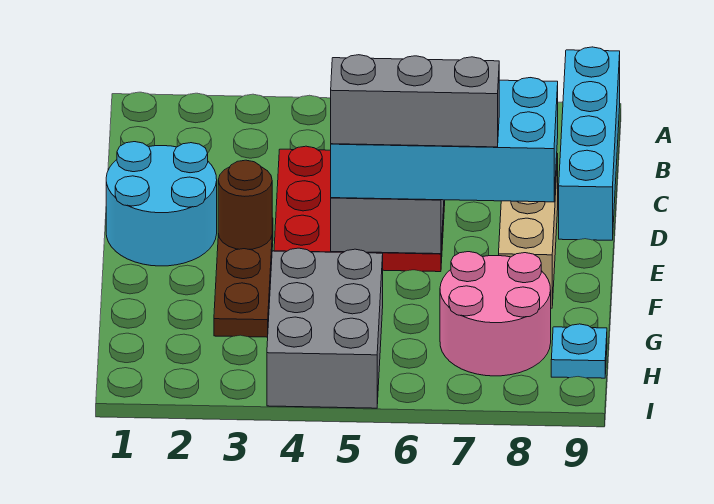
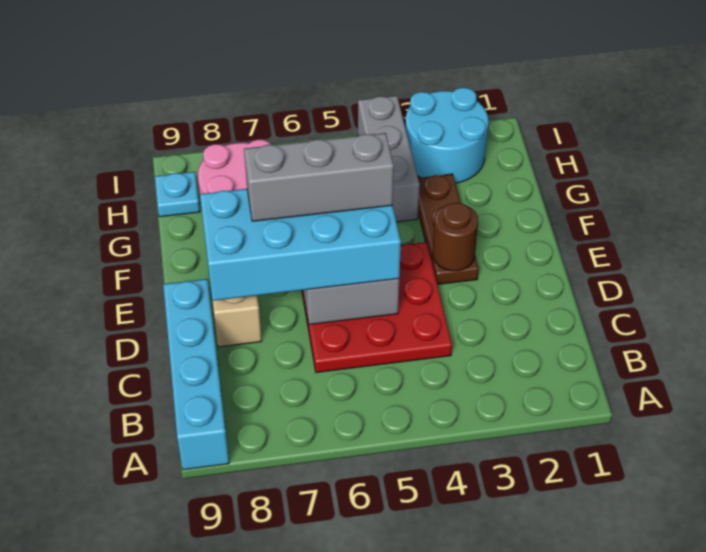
cyan round brick D1:E2 level 1 -> cyan round brick H2:I3 level 1
grey brick G4:I5 level 1 -> grey brick G4:I4 level 1

